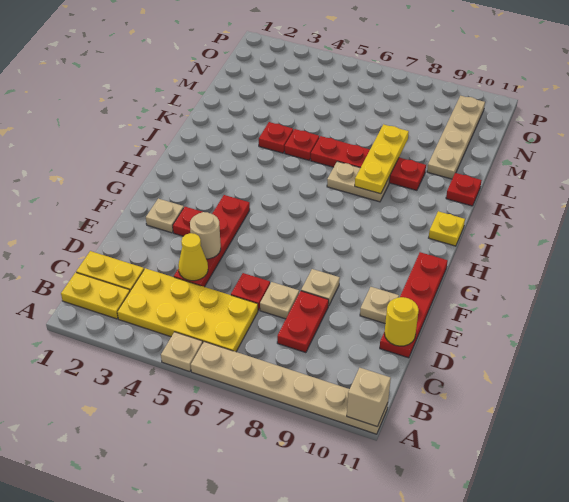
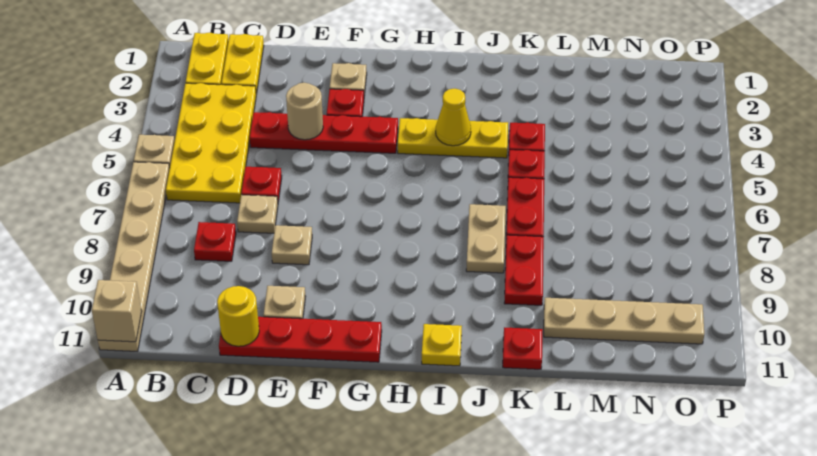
red plate C8:D8 level 1 -> red plate C8 level 1
yellow cone D4 level 2 -> yellow cone I4 level 2
yellow plate J8:L8 level 2 -> yellow plate H4:J4 level 1

